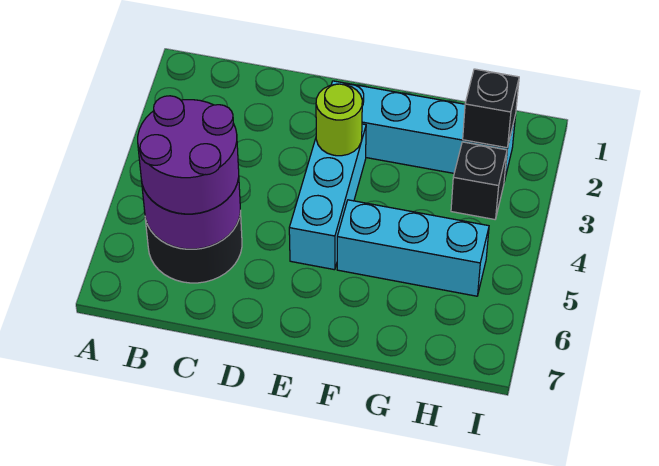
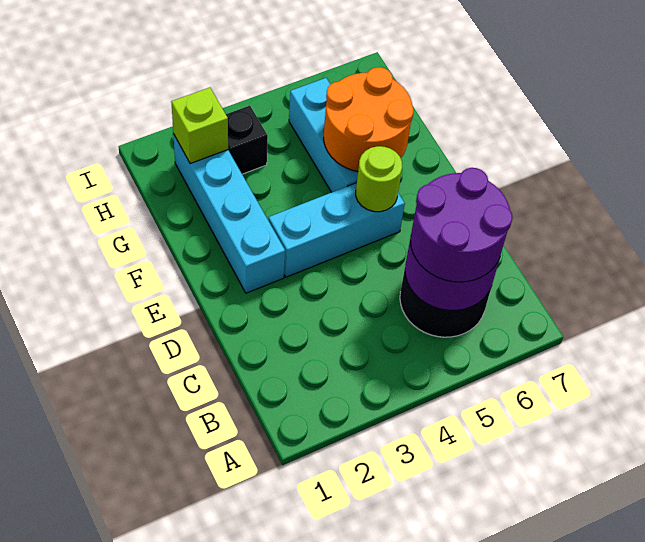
lime round brick E3 level 2 -> lime round brick E5 level 2
none -> orange round brick F5:G6 level 2
black brick H2 level 2 -> lime brick H2 level 2

